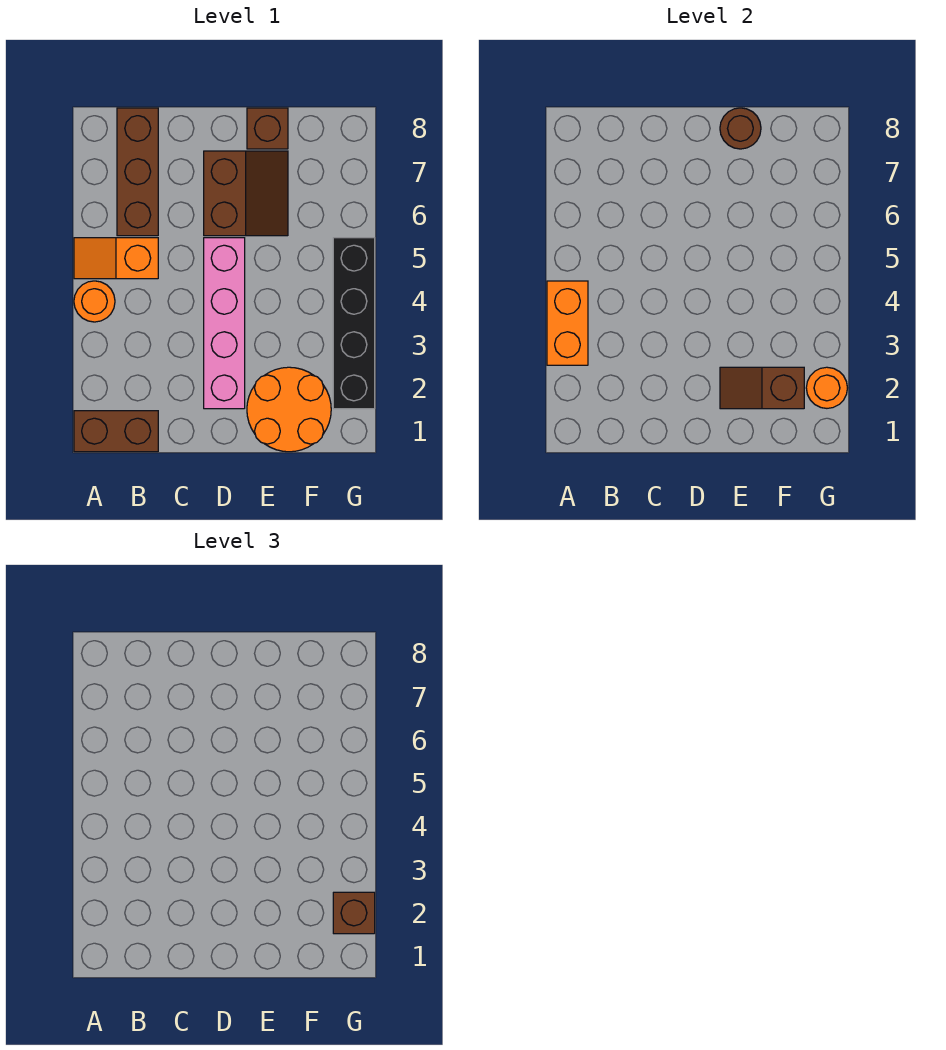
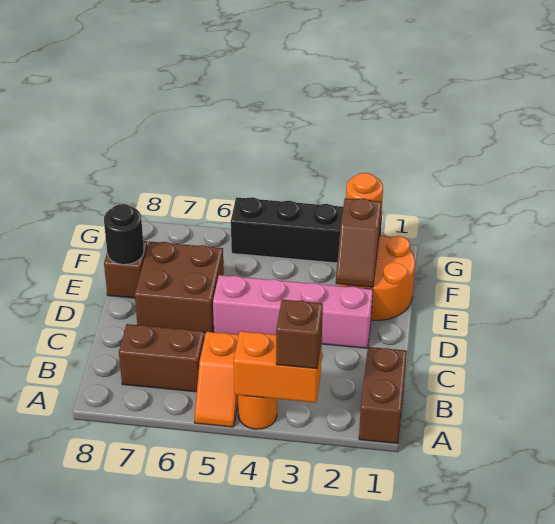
brown brick B6:B8 level 1 -> brown brick B6:B7 level 1
brown slope D6:E7 level 1 top D -> brown brick D6:E7 level 1
brown round brick E8 level 2 -> black round brick E8 level 2
brown brick G2 level 3 -> brown brick A3 level 3

